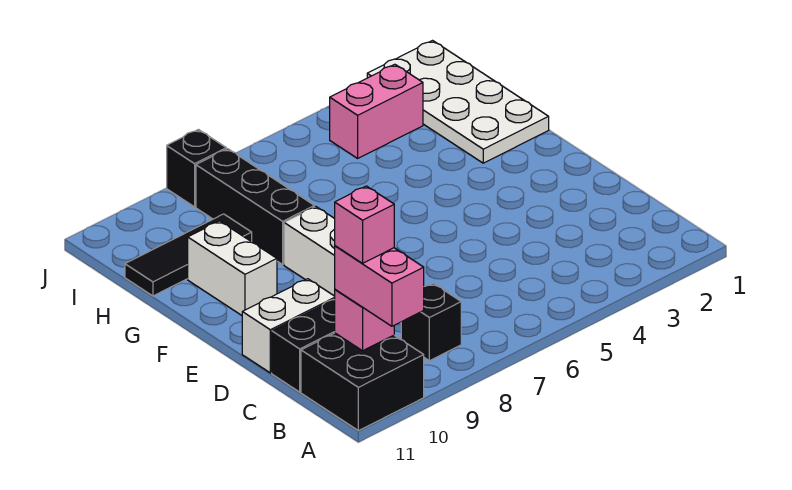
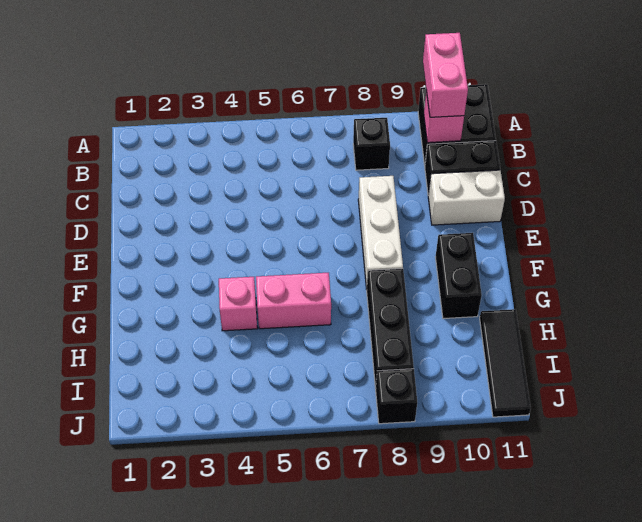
pink brick B10 level 4 -> pink brick G4 level 1
white brick F10:G10 level 1 -> black brick F10:G10 level 1
white plate G1:J2 level 1 -> none
black tile H9:H11 level 1 -> black tile H11:J11 level 1
pink brick I3:I4 level 1 -> pink brick G5:G6 level 1

